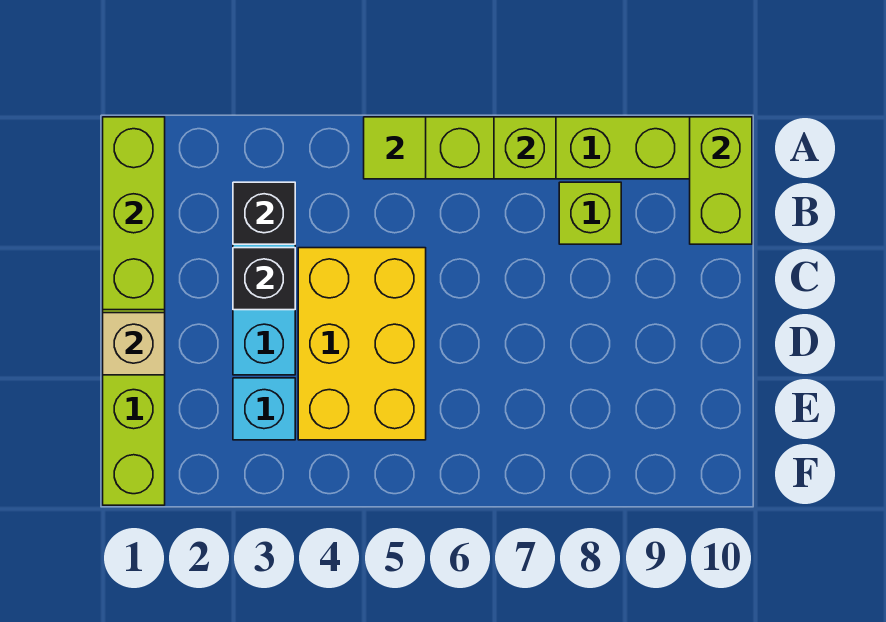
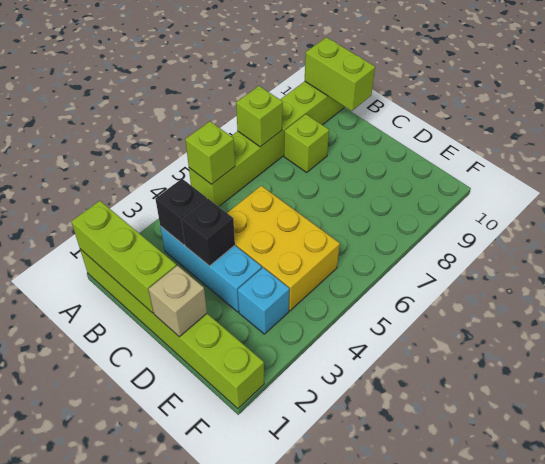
lime tile A5 level 2 -> lime brick A5 level 2

